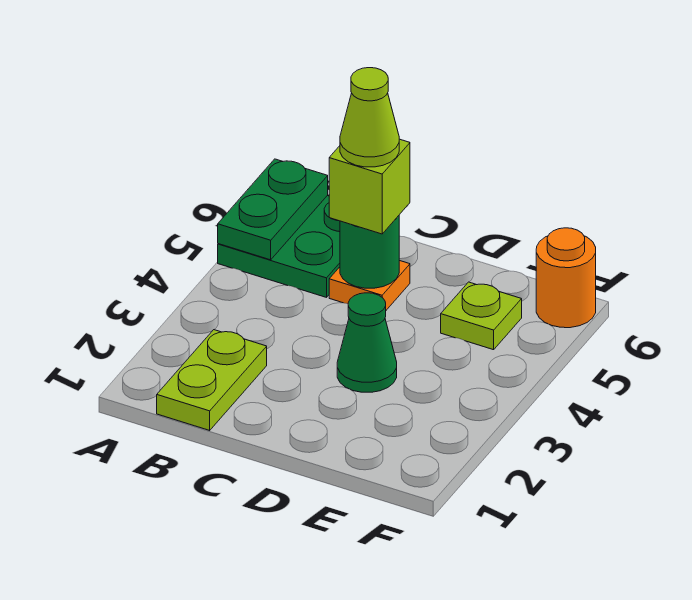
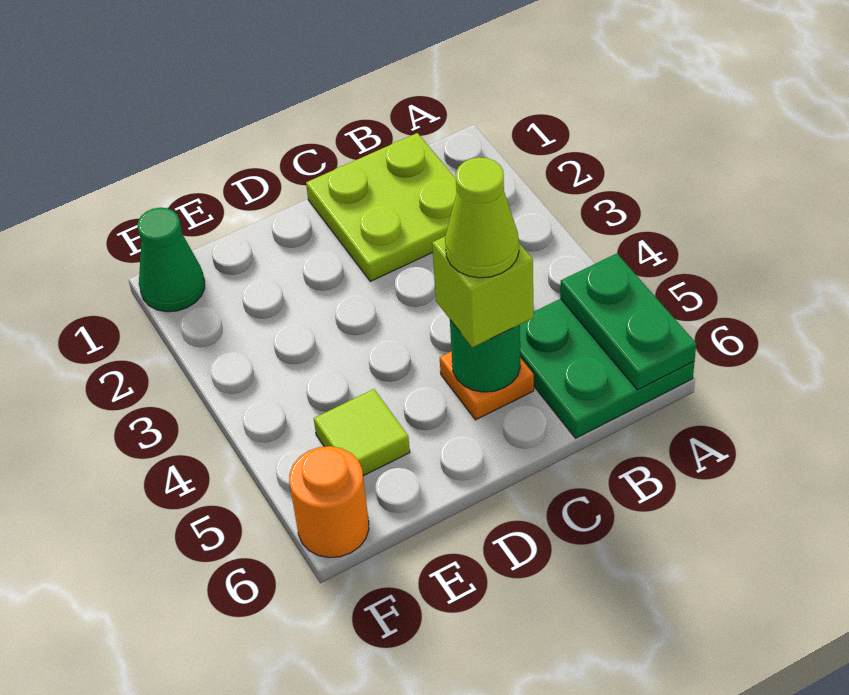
lime plate B1:B2 level 1 -> lime plate B1:C2 level 1
green cone D3 level 1 -> green cone F1 level 1
lime plate E5 level 1 -> lime tile E5 level 1

